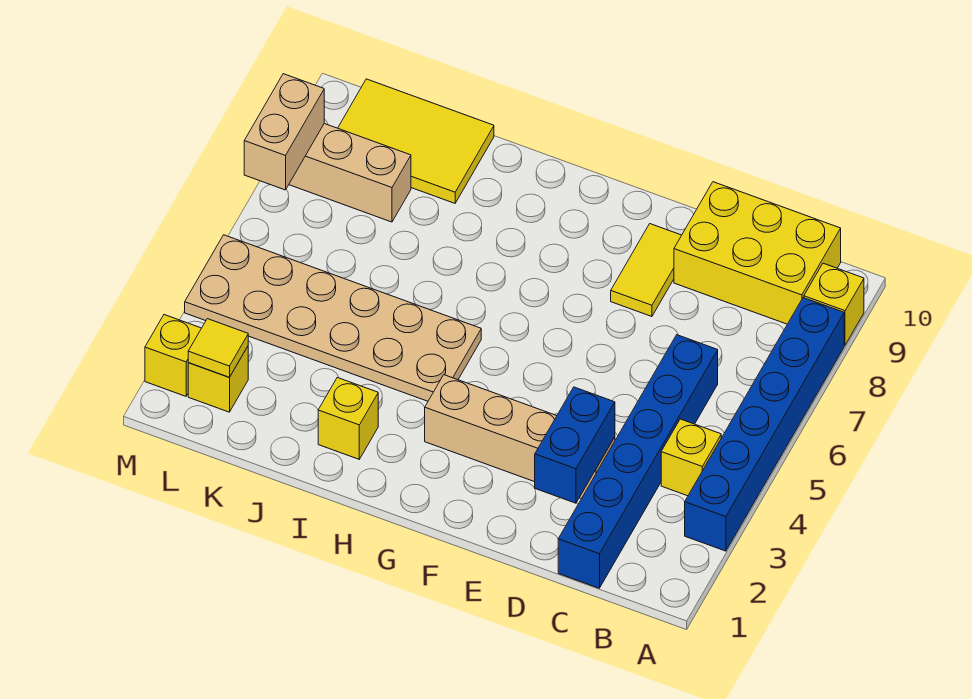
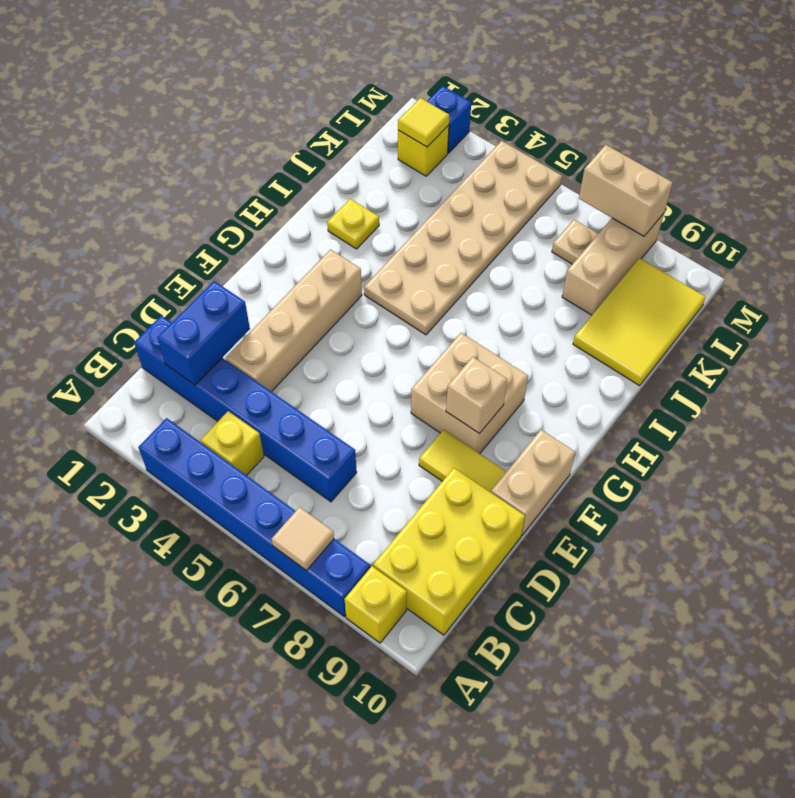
none -> tan tile A7 level 2
blue brick D2:D3 level 2 -> blue brick C2:D2 level 2
none -> tan brick E10:F10 level 1
none -> tan brick F7:G8 level 1
none -> tan brick F8 level 2
yellow brick I2 level 1 -> yellow plate I2 level 1
none -> tan plate L7 level 1
yellow brick M2 level 1 -> blue brick M2 level 1

